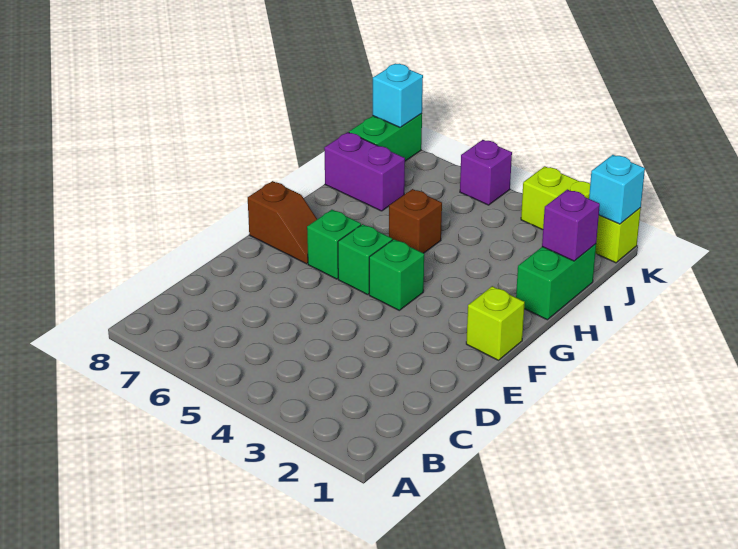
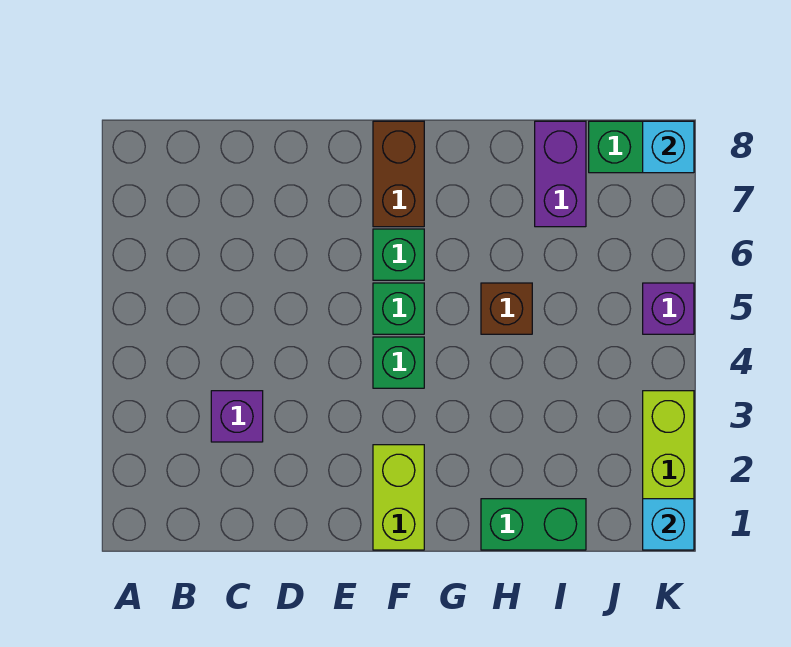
lime brick F1 level 1 -> lime brick F1:F2 level 1
brown slope F7:F8 level 1 top 8 -> brown brick F7:F8 level 1
purple brick I1 level 2 -> purple brick C3 level 1

